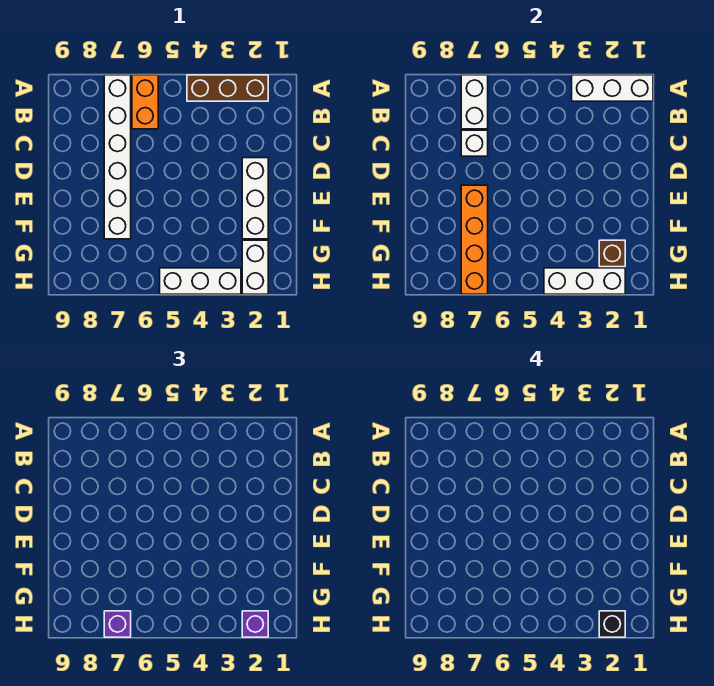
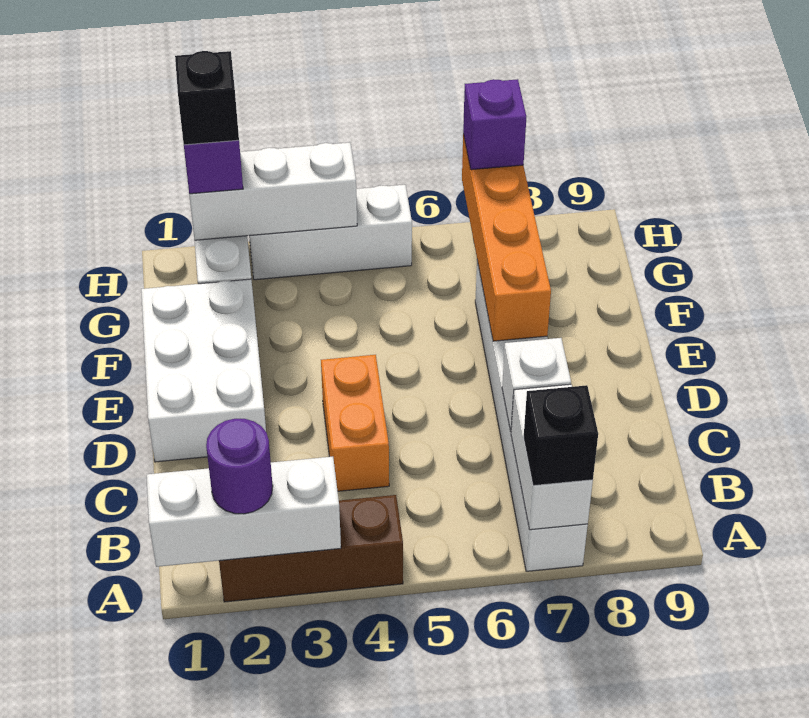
none -> purple round brick A2 level 3
orange brick A6:B6 level 1 -> orange brick C4:D4 level 1
none -> black brick A7 level 3
white brick D2:F2 level 1 -> white brick D1:F2 level 1
brown brick G2 level 2 -> none

